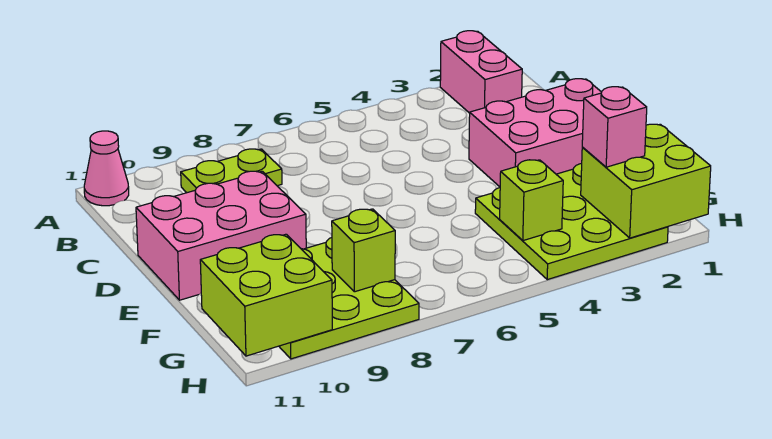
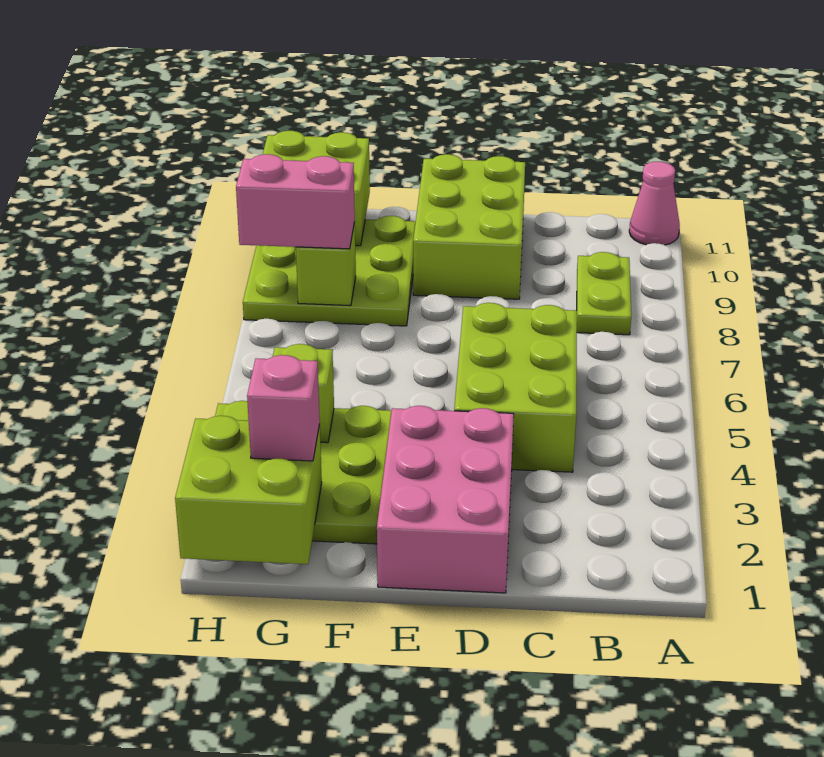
pink brick A2:B2 level 1 -> pink brick G8:H8 level 3
none -> lime brick C4:D6 level 1
pink brick D9:E11 level 1 -> lime brick D9:E11 level 1

